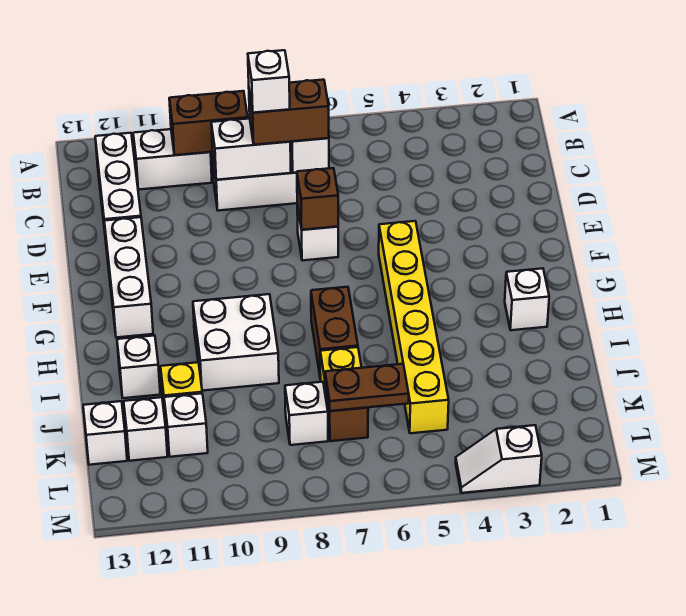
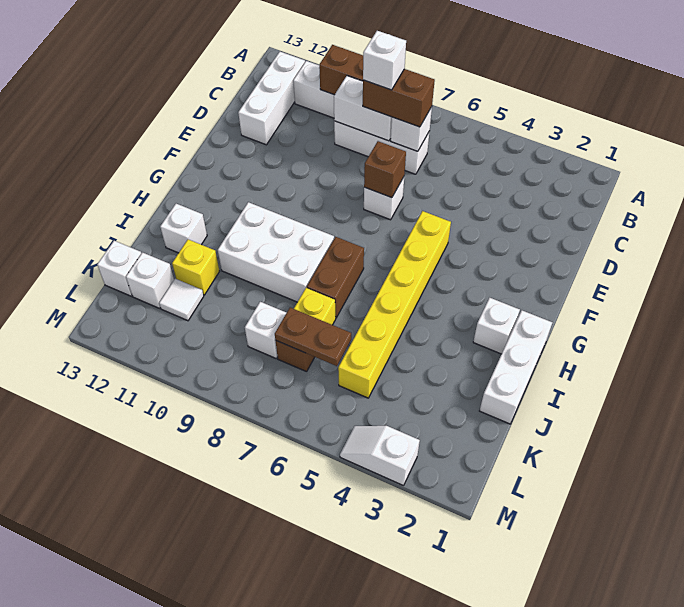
white brick E12:G12 level 1 -> white brick H1:J1 level 1
white brick H9:I10 level 1 -> white brick H8:I10 level 1
white brick K11 level 1 -> white tile K11 level 1

